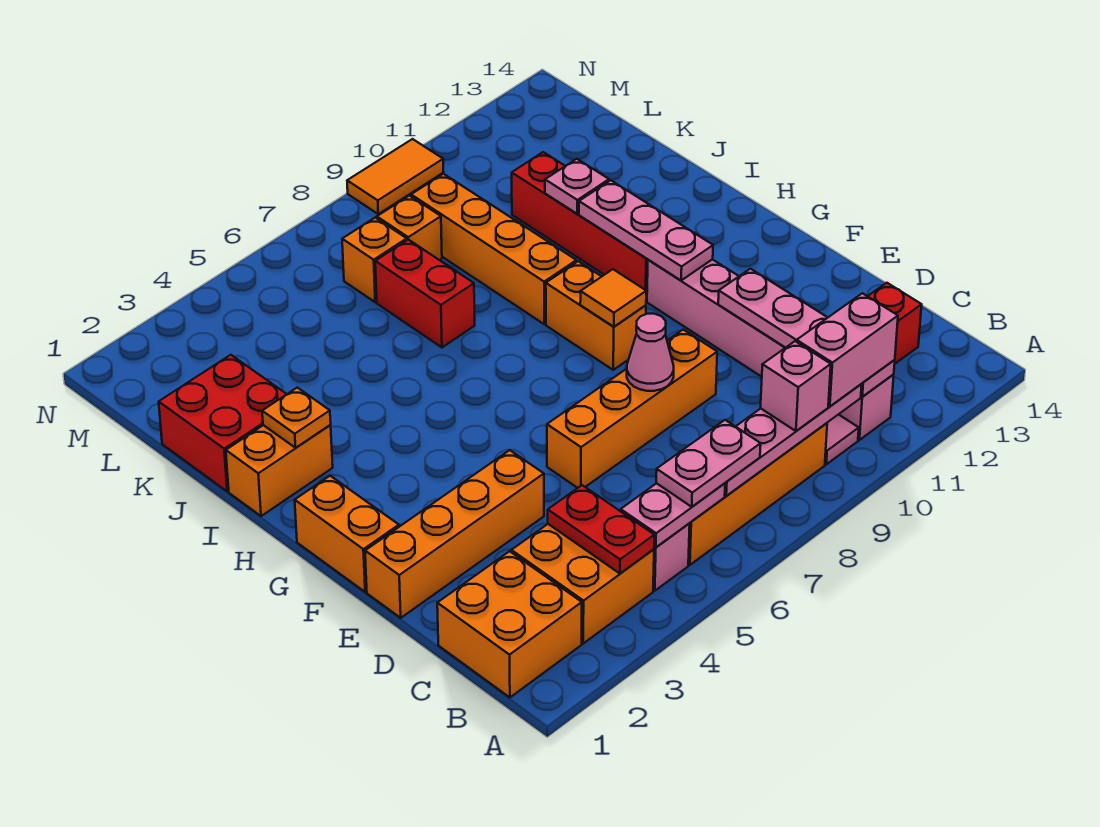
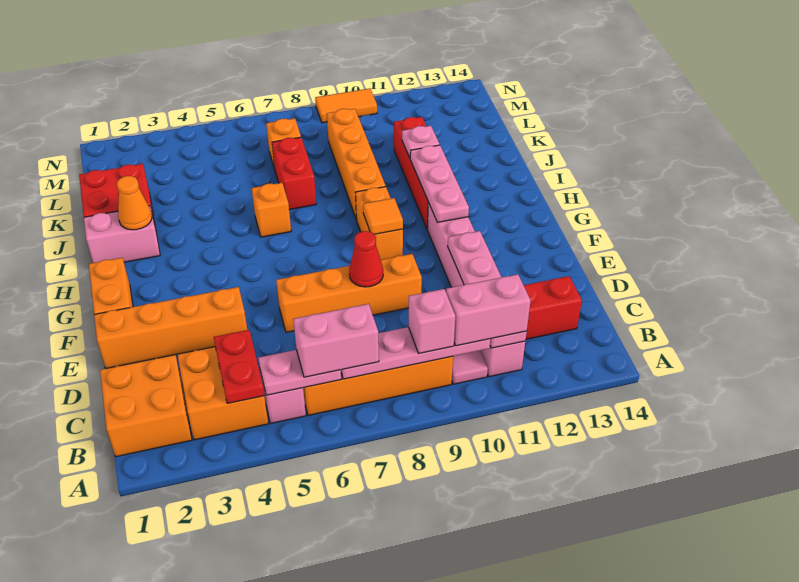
pink plate B6:B7 level 3 -> pink brick B6:B7 level 3
pink cone E8 level 2 -> red cone E8 level 2
orange brick I1:I2 level 1 -> pink brick I1:I2 level 1
orange plate I2 level 2 -> orange cone I2 level 2
orange brick L8 level 1 -> orange brick I6 level 1

